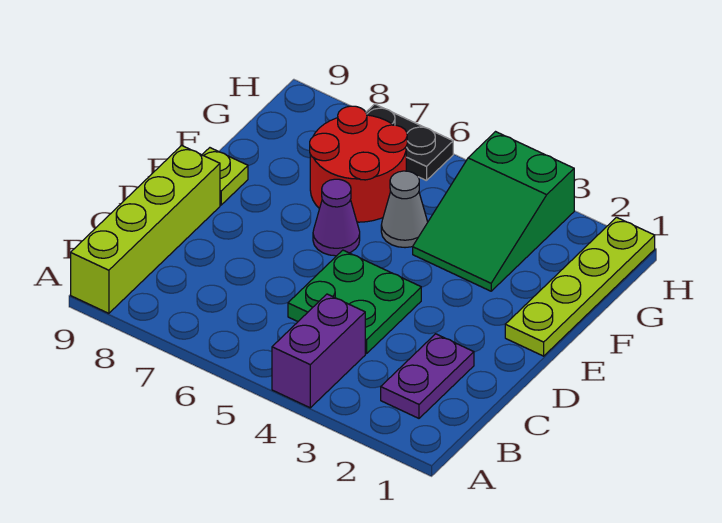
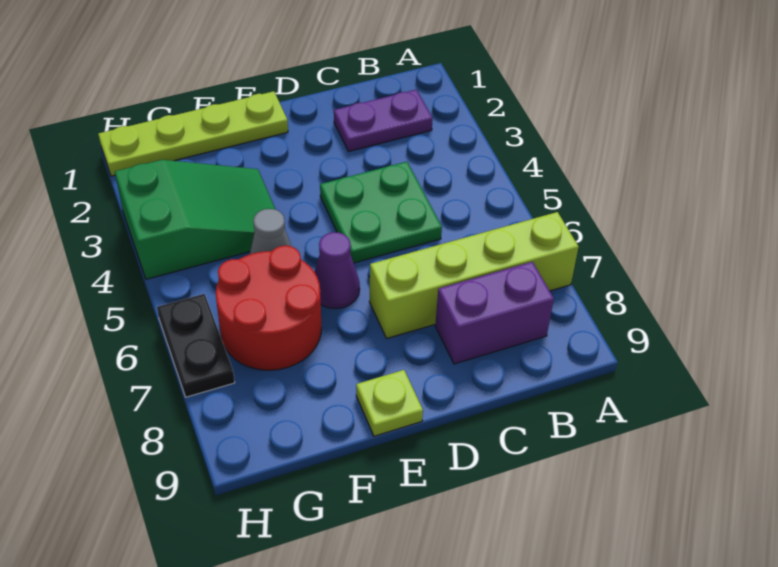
purple brick A4:B4 level 1 -> purple brick B8:C8 level 1
lime brick A9:D9 level 1 -> lime brick A7:D7 level 1

